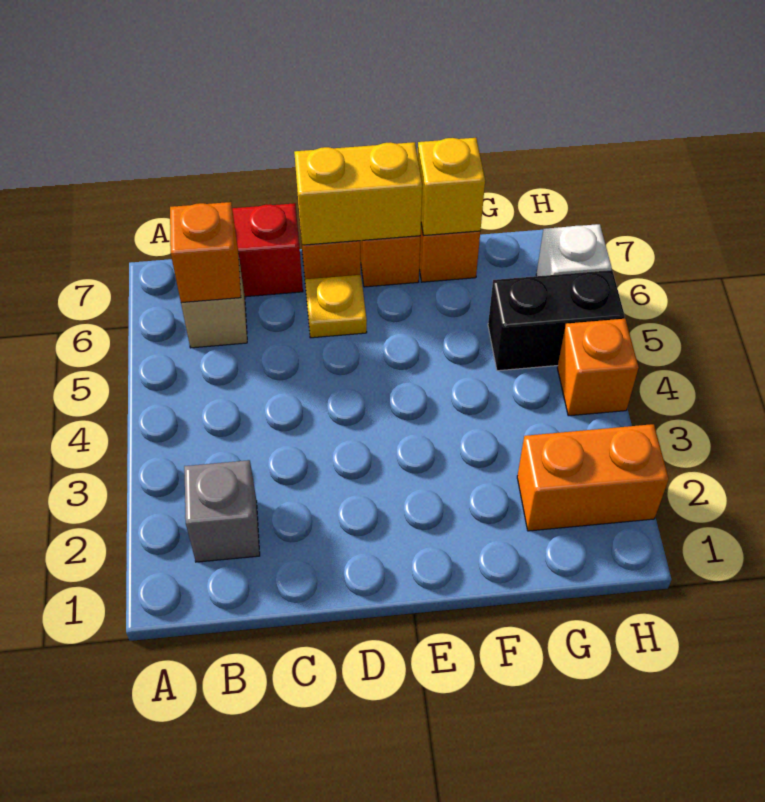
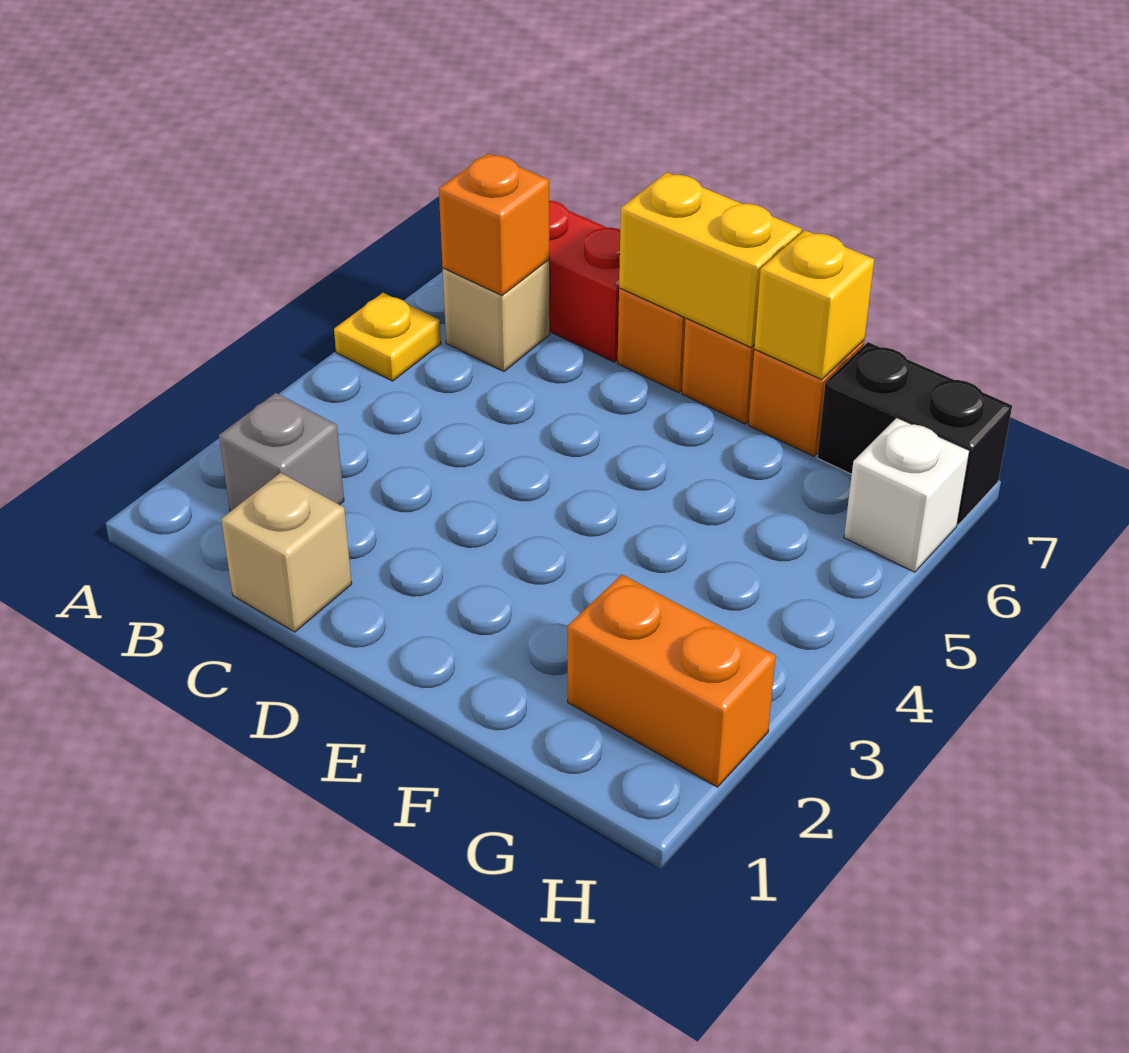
none -> tan brick C1 level 1
yellow plate D6 level 1 -> yellow plate A5 level 1
black brick G5:H5 level 1 -> black brick G7:H7 level 1
orange brick H4 level 1 -> none

